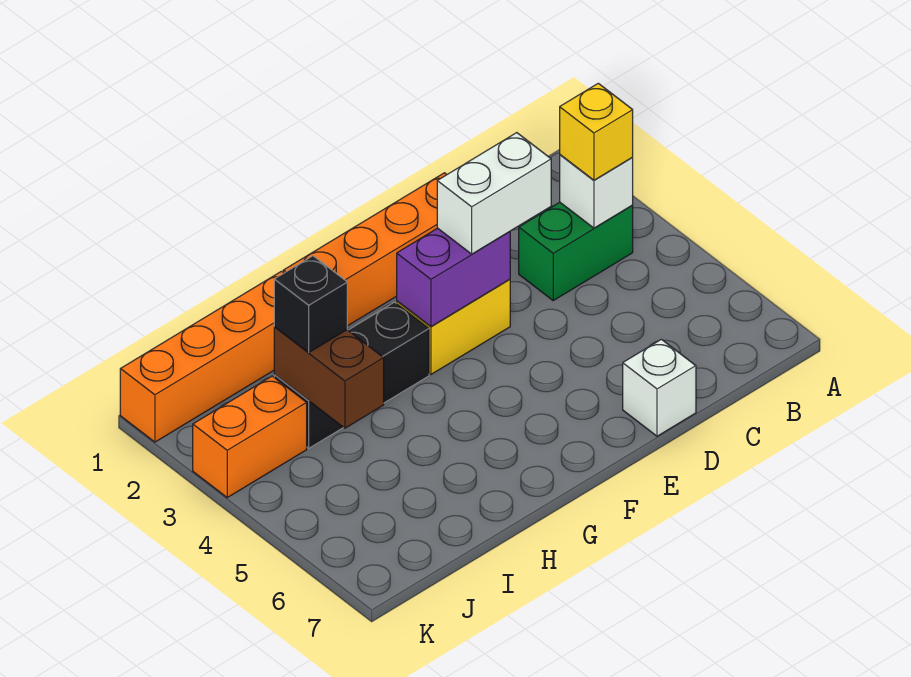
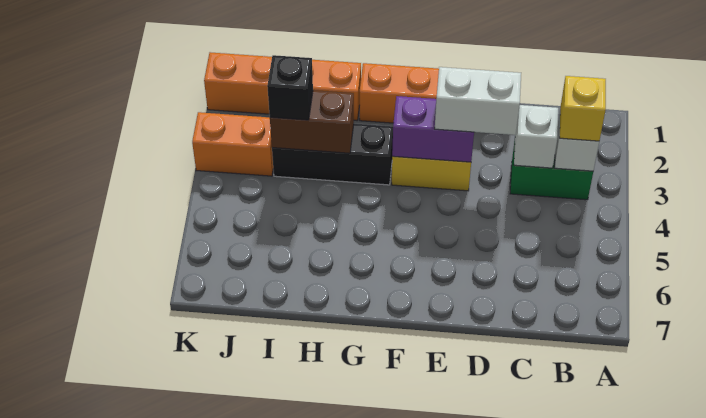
white brick D7 level 1 -> white brick C3 level 2
brown brick I3:I4 level 2 -> brown brick H3:I3 level 2

